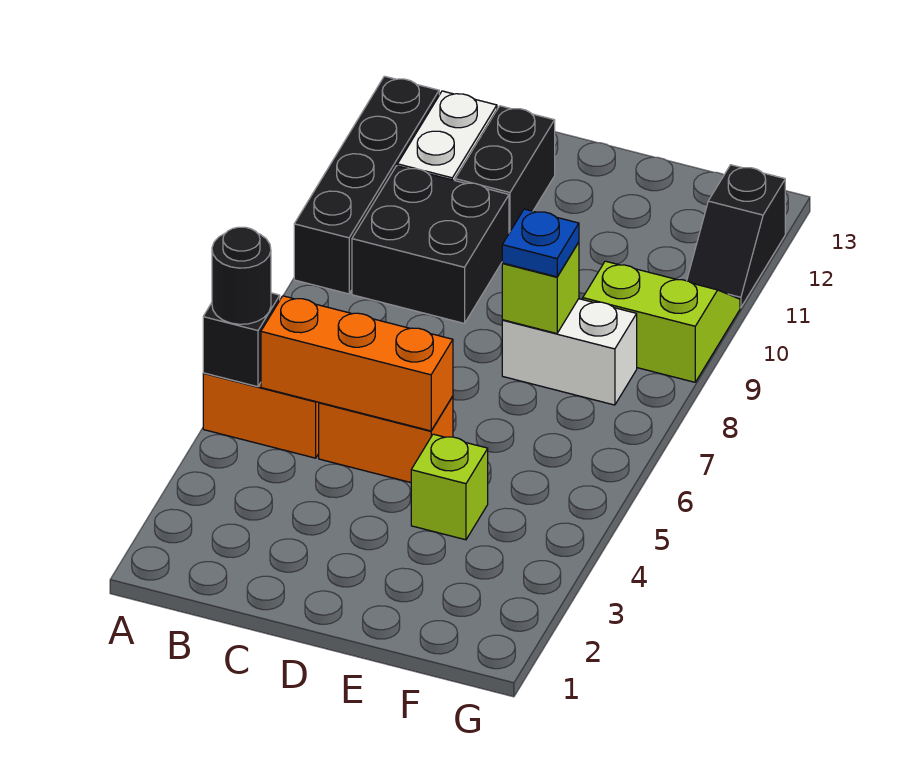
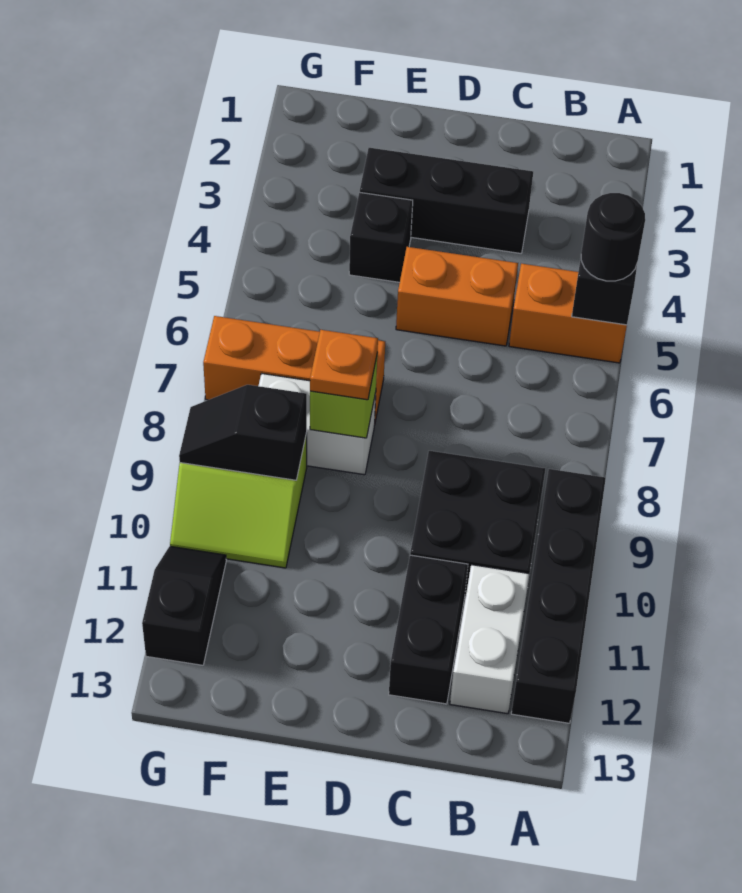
orange brick B5:D5 level 2 -> orange brick E7:G7 level 1
none -> black brick C3:E3 level 1
lime brick E4 level 1 -> black brick E4 level 1
blue plate E8 level 3 -> orange plate E8 level 3
none -> black slope F9:G9 level 2 top F

